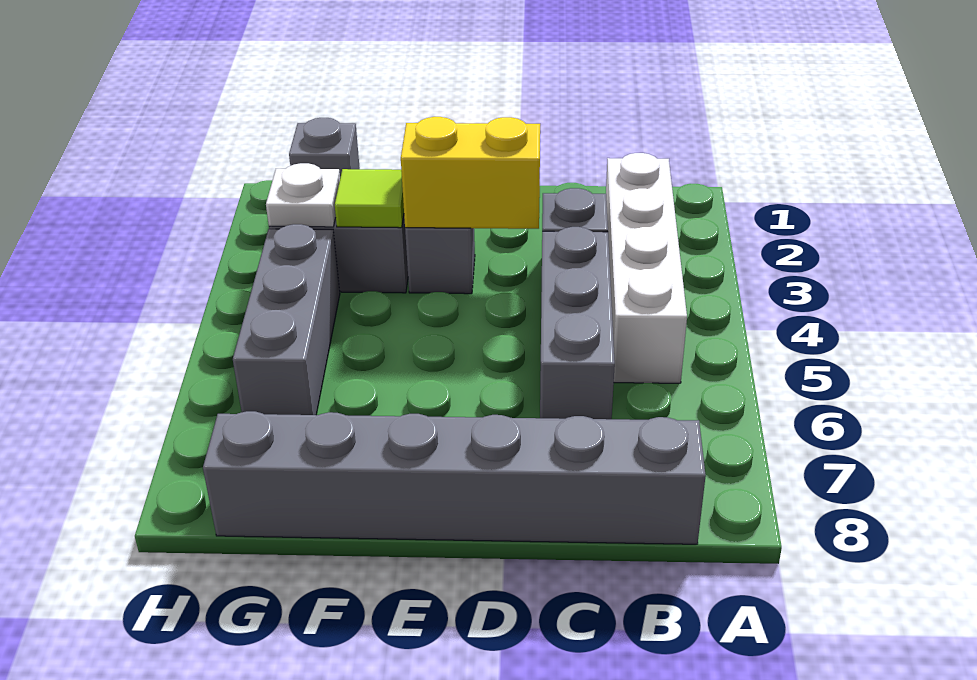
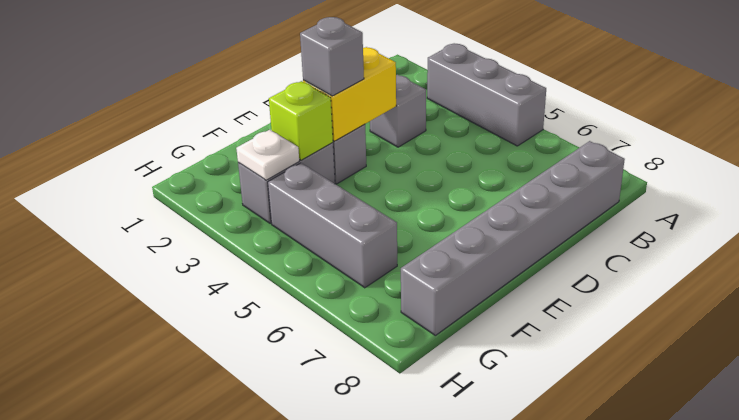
white brick B2:B5 level 1 -> none
grey brick C4:C6 level 1 -> grey brick A3:A5 level 1
lime tile F3 level 2 -> lime brick F3 level 2
grey brick G1 level 1 -> grey brick E3 level 3

